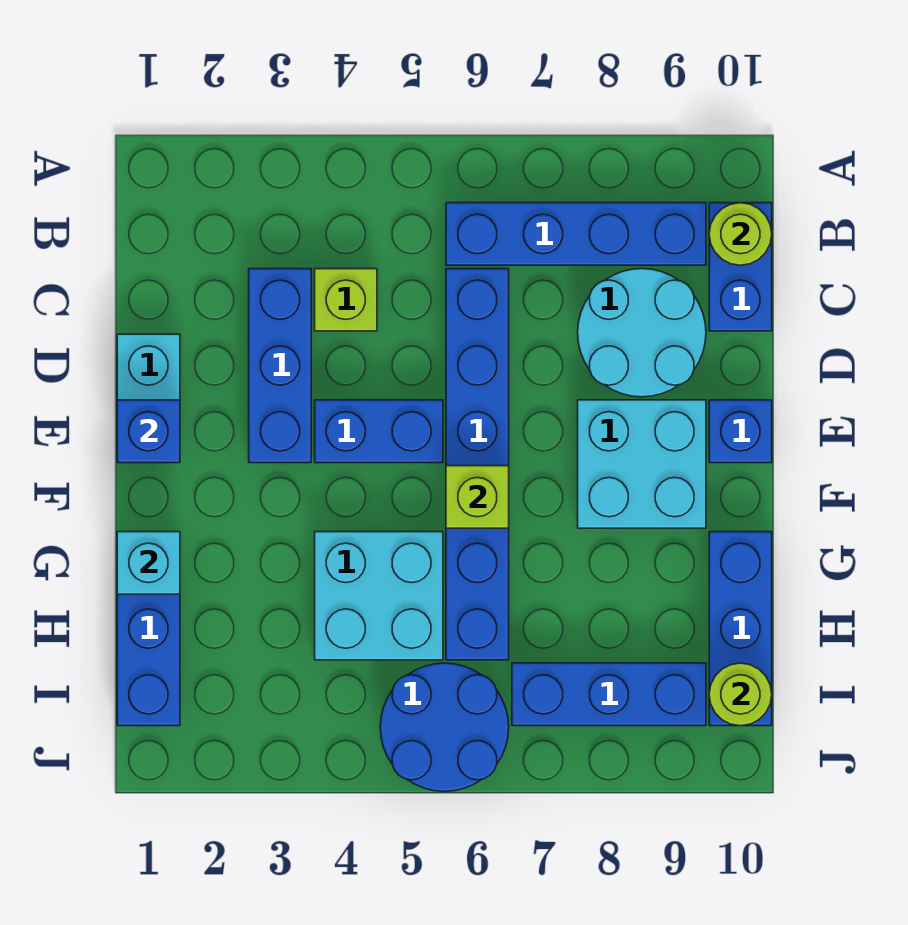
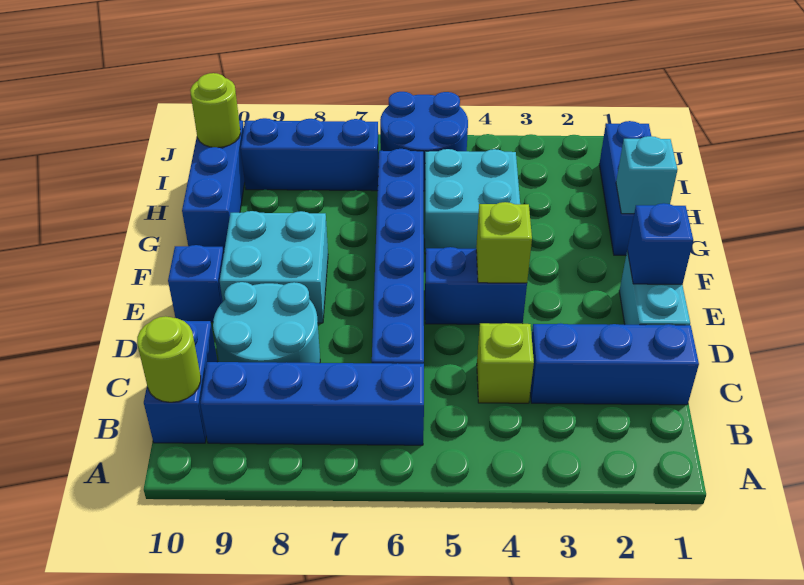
blue brick C3:E3 level 1 -> blue brick C1:C3 level 1
lime brick F6 level 2 -> lime brick E4 level 2

